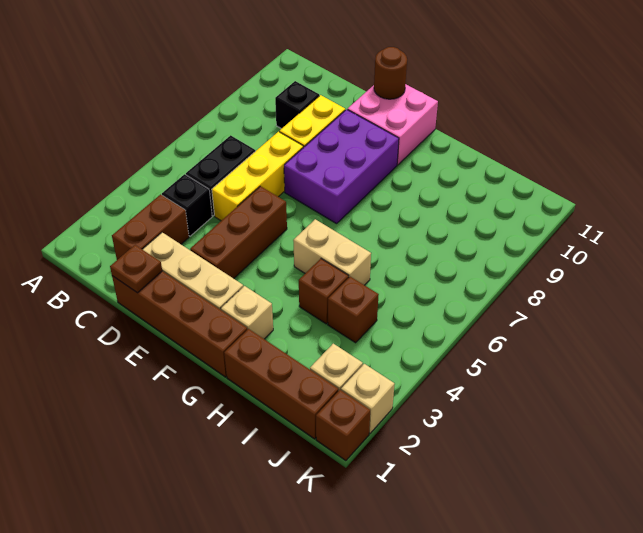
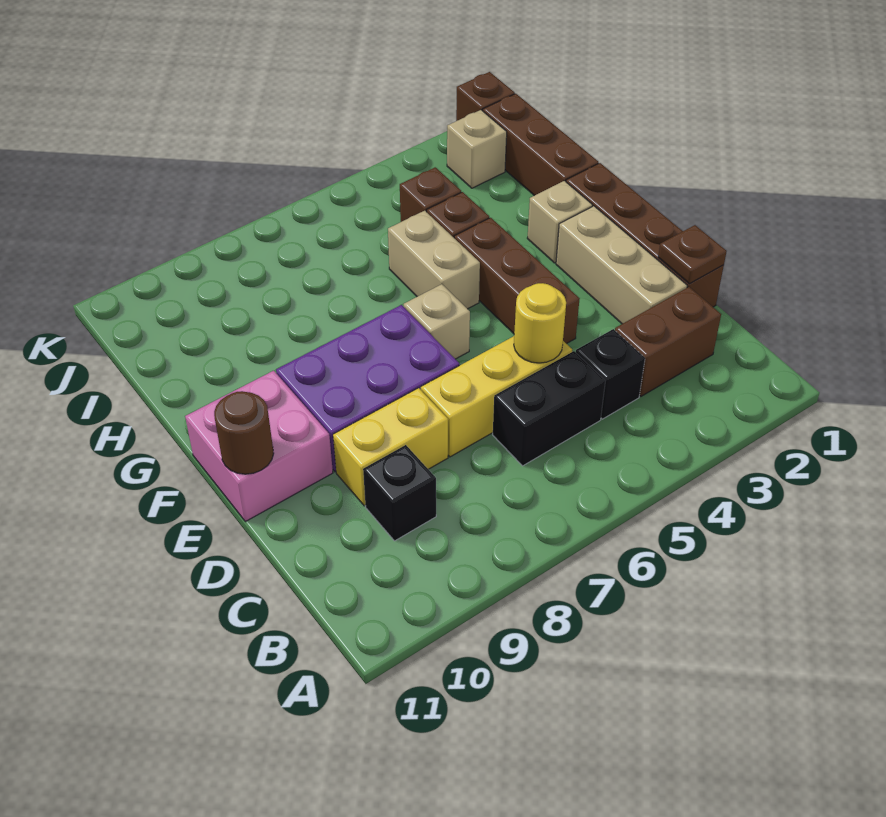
none -> yellow round brick D5 level 2
brown brick E3:E5 level 1 -> brown brick E4:G4 level 1
tan brick K2 level 1 -> tan brick F6 level 1

